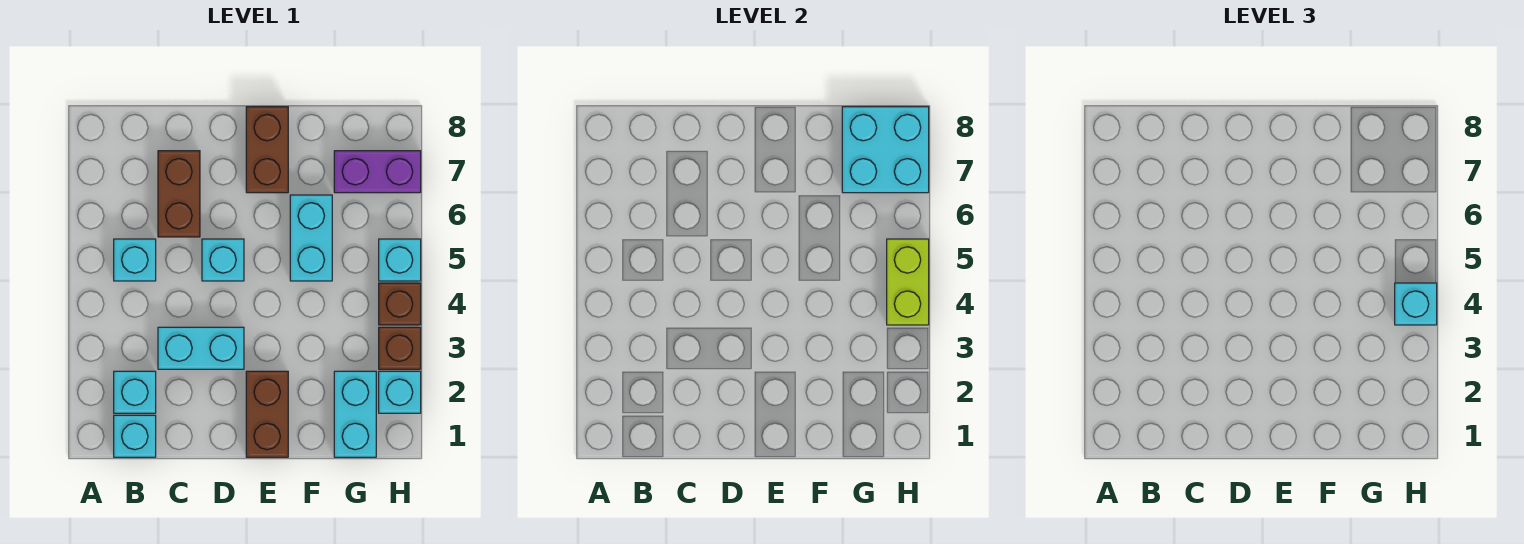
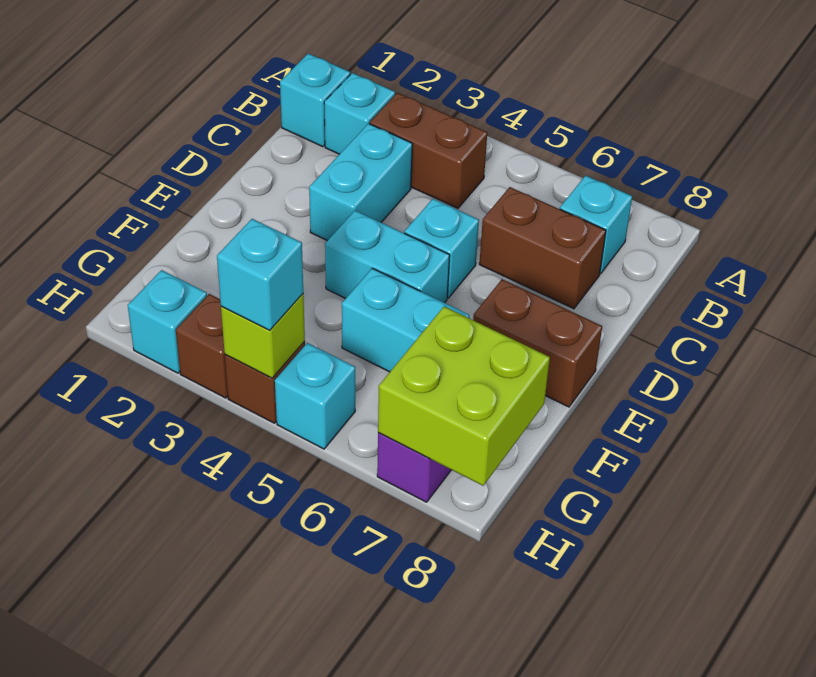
cyan brick B5 level 1 -> cyan brick B7 level 1
brown brick E1:E2 level 1 -> brown brick B3:B4 level 1
cyan brick G1:G2 level 1 -> cyan brick E4:E5 level 1
cyan brick G7:H8 level 2 -> lime brick G7:H8 level 2
lime brick H4:H5 level 2 -> lime brick H4 level 2

